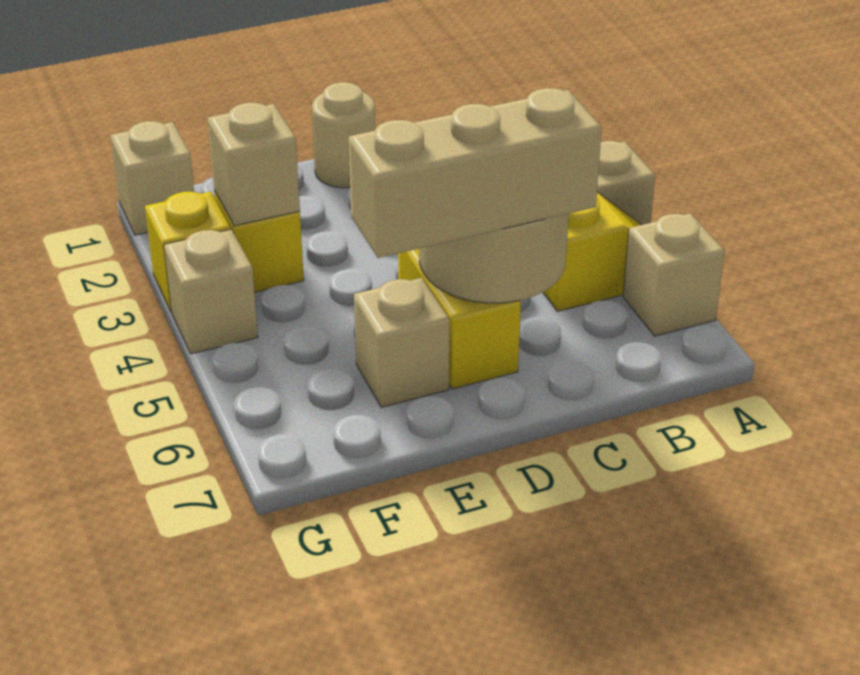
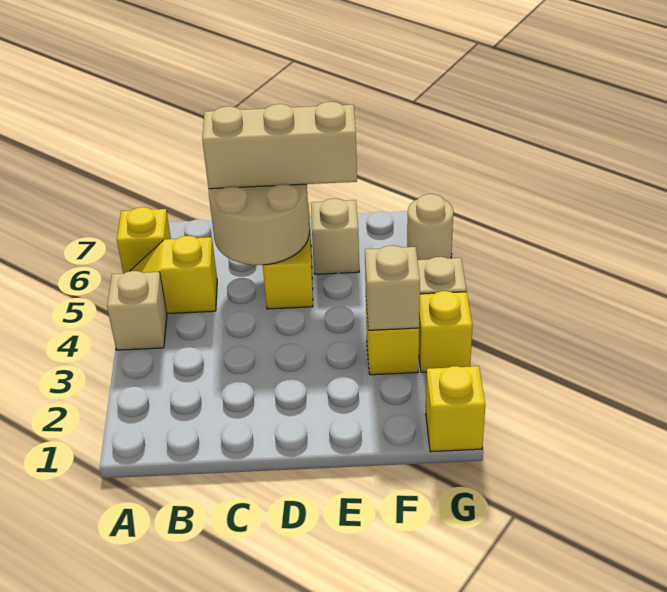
tan brick A6 level 1 -> yellow brick A6 level 1
tan round brick D1 level 1 -> tan round brick G6 level 1
tan brick G1 level 1 -> yellow brick G1 level 1

